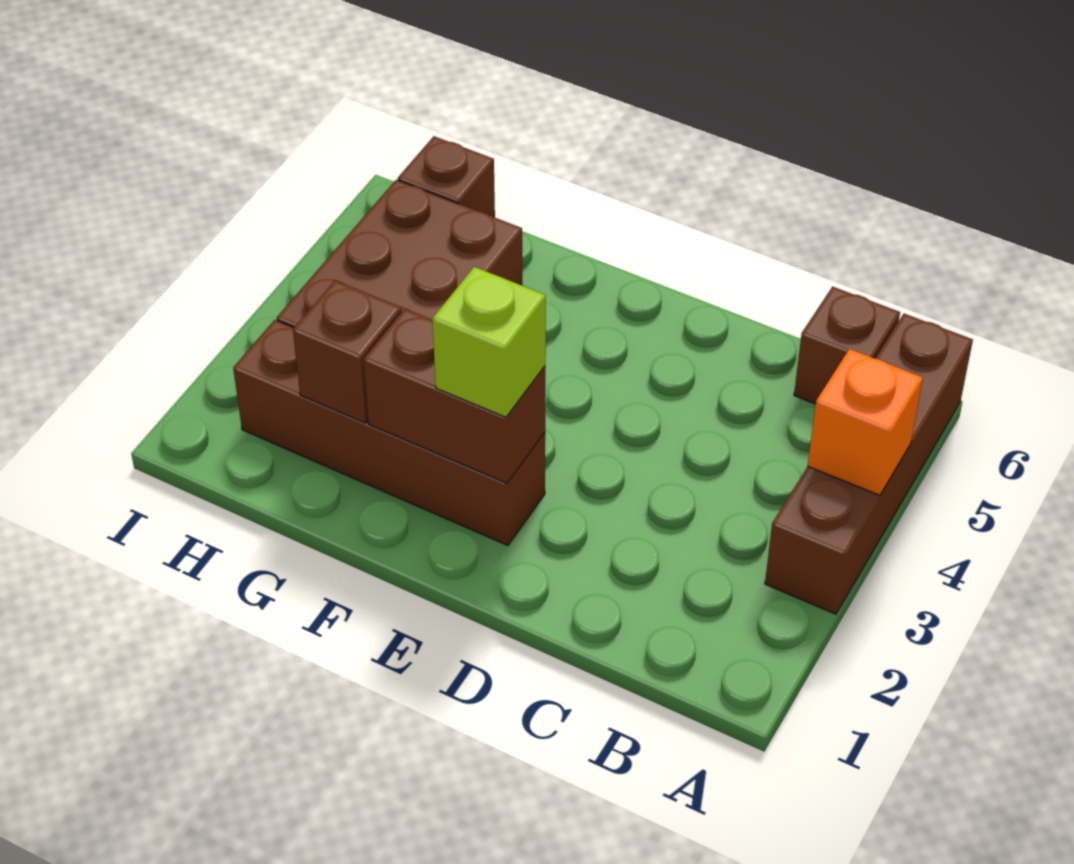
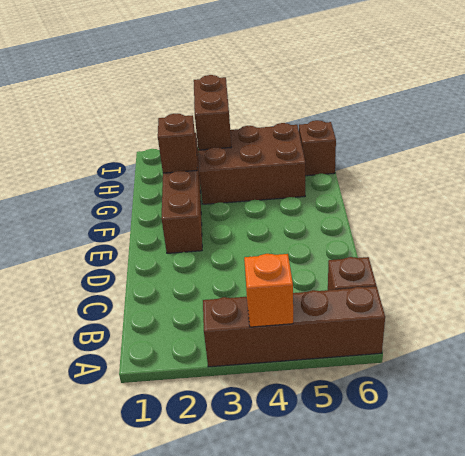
brown brick E2:F2 level 2 -> brown brick H3:I3 level 2
lime brick E2 level 3 -> none

